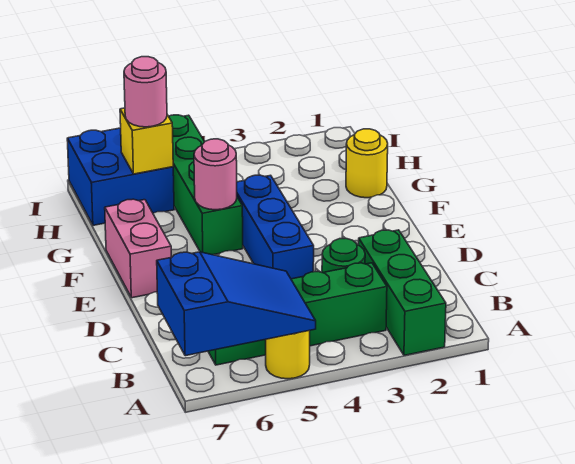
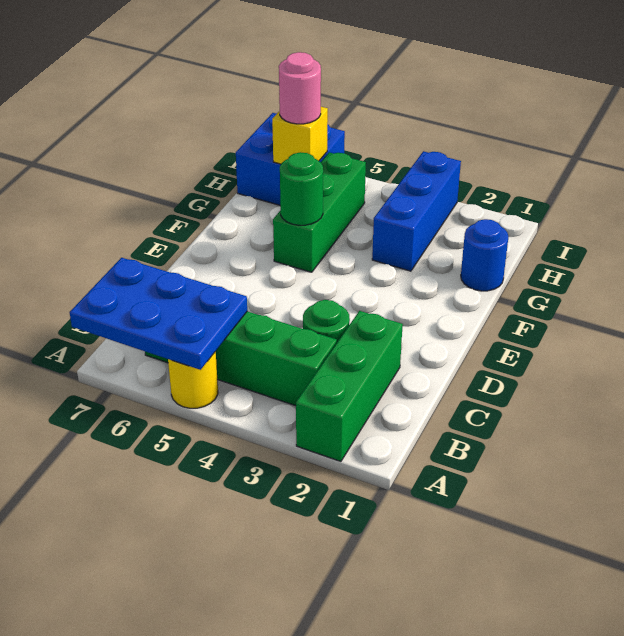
blue slope A5:B7 level 2 top 7 -> blue plate A5:B7 level 2
blue brick D4:F4 level 1 -> blue brick G3:I3 level 1
pink brick E7:F7 level 1 -> none
green brick F5:I5 level 1 -> green brick F5:H5 level 1
pink round brick F5 level 2 -> green round brick F5 level 2
yellow round brick G1 level 1 -> blue round brick G1 level 1

